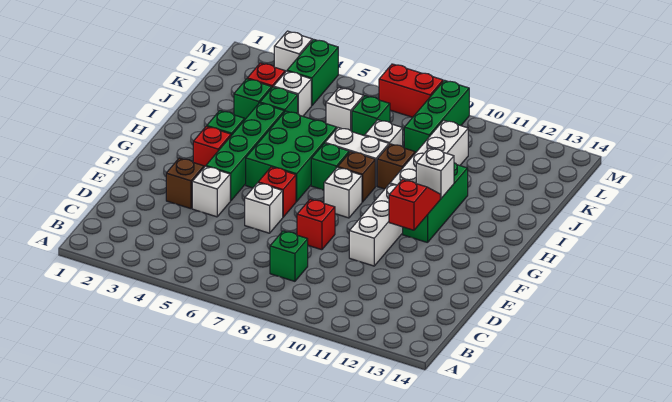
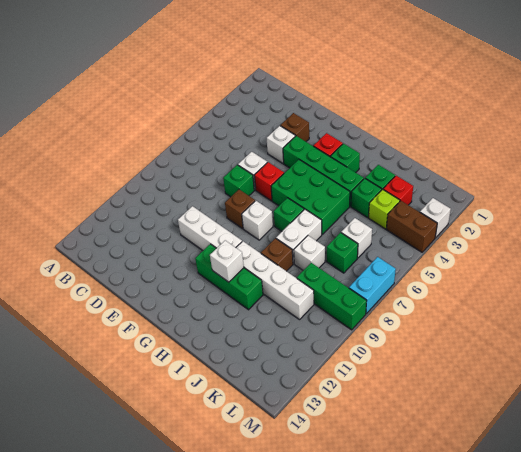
green brick C8 level 1 -> green brick E7 level 1
red brick E8 level 1 -> none
red slope F11:G11 level 2 top F -> none
brown brick H8 level 1 -> brown brick F8 level 1
white brick K4 level 1 -> lime brick K4 level 1
green brick L4:M4 level 1 -> brown brick L4:M4 level 1
red brick M7:M8 level 1 -> cyan brick M7:M8 level 1

